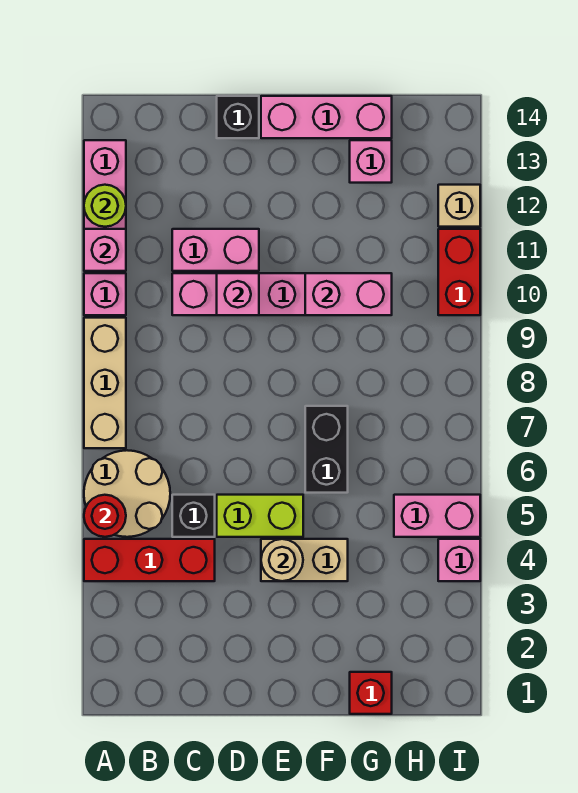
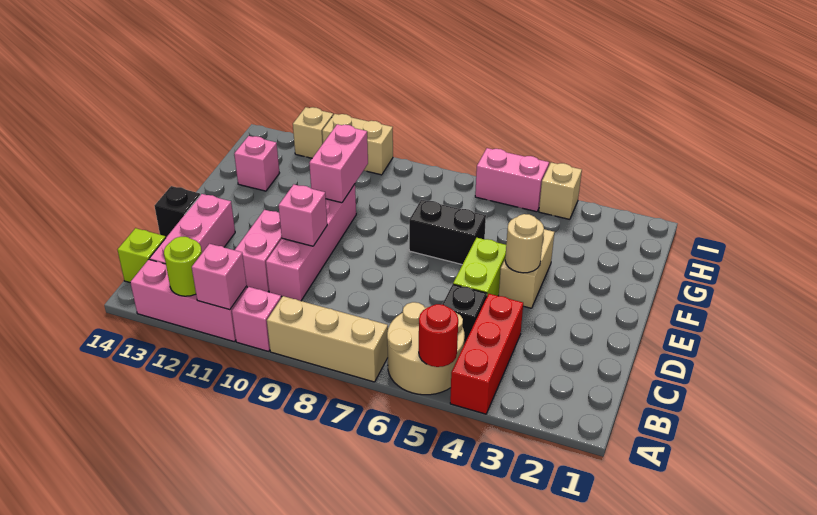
none -> lime brick B14 level 1
pink brick E14:G14 level 1 -> pink brick B13:D13 level 1
red brick G1 level 1 -> none
pink brick H5:I5 level 1 -> pink brick I5:I6 level 1
pink brick I4 level 1 -> tan brick I4 level 1
red brick I10:I11 level 1 -> tan brick I10:I11 level 1

